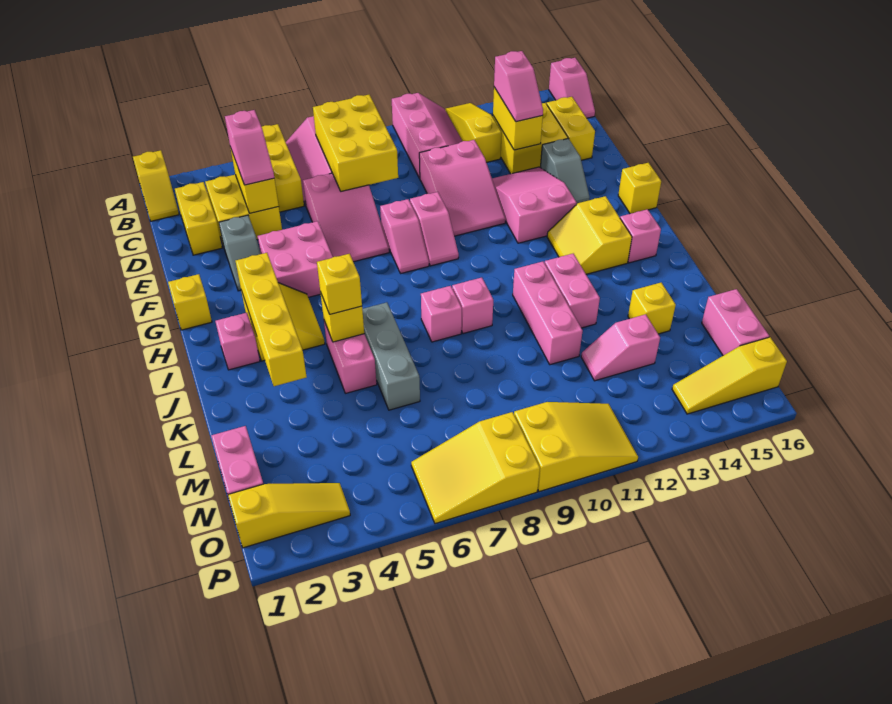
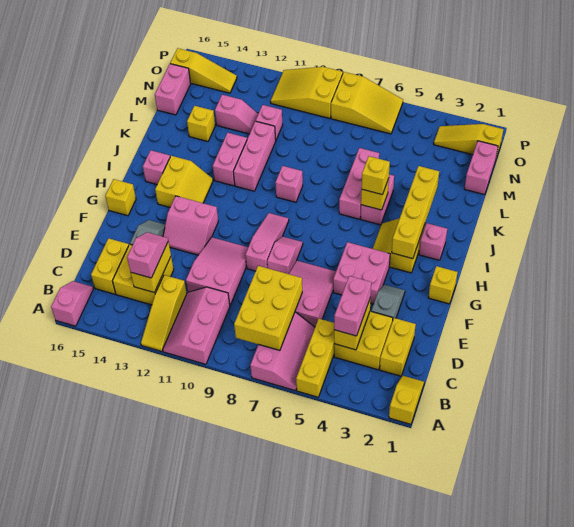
pink slope C4:D4 level 3 top C -> pink brick C4:D4 level 3
pink slope E12:G13 level 1 top G -> pink slope F12:G13 level 1 top G
pink slope F9:G9 level 1 top F -> pink slope F9:H9 level 1 top F
grey brick J6:L6 level 1 -> pink brick J6:L6 level 1
pink brick J8 level 1 -> pink brick M11 level 1

